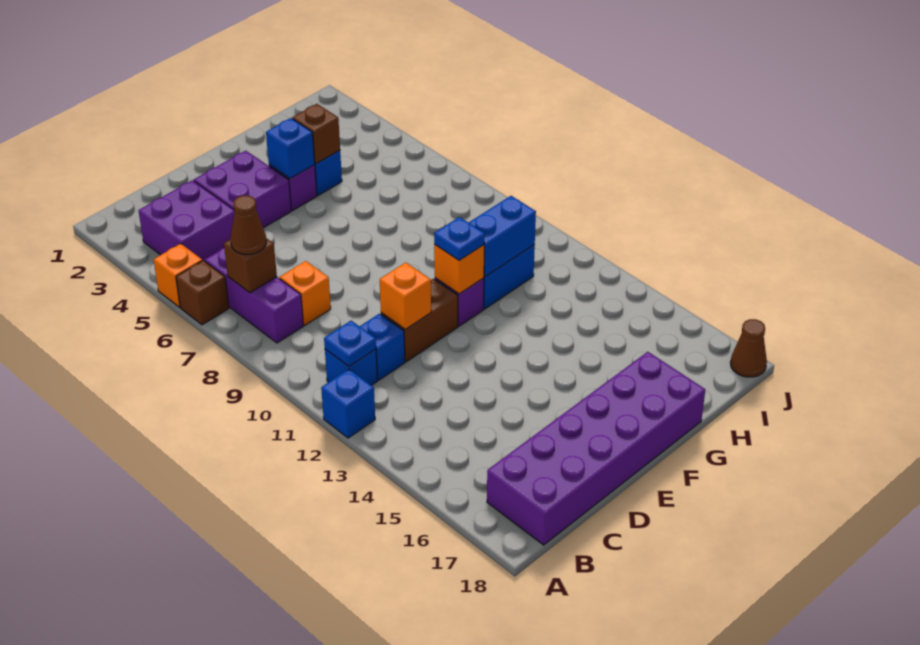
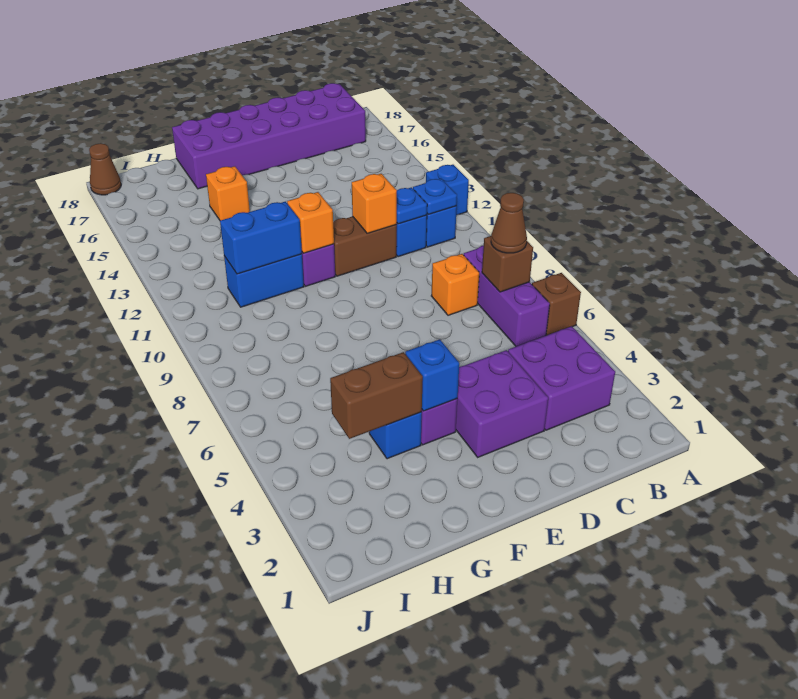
orange brick A5 level 1 -> orange brick G15 level 1
blue plate F11 level 3 -> blue plate C11 level 2
brown brick G4 level 2 -> brown brick G4:H4 level 2

